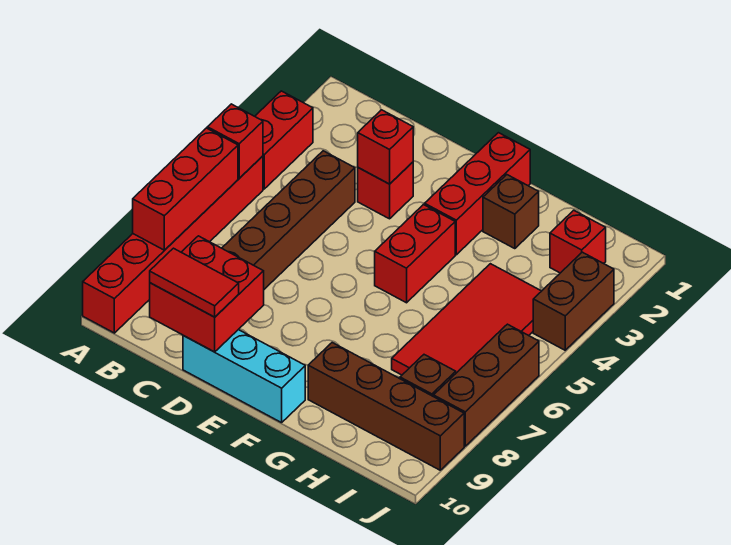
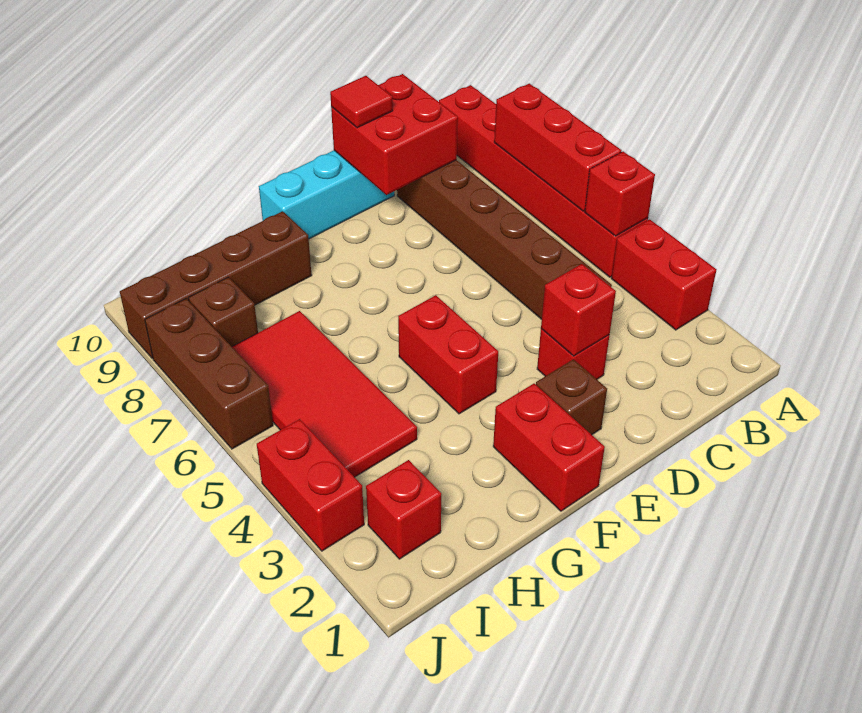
red tile C10:D10 level 3 -> red tile D10 level 3
red brick F1:F3 level 1 -> red brick F1:F2 level 1
brown brick G2 level 1 -> brown brick E2 level 1
brown brick J3:J4 level 1 -> red brick J3:J4 level 1

